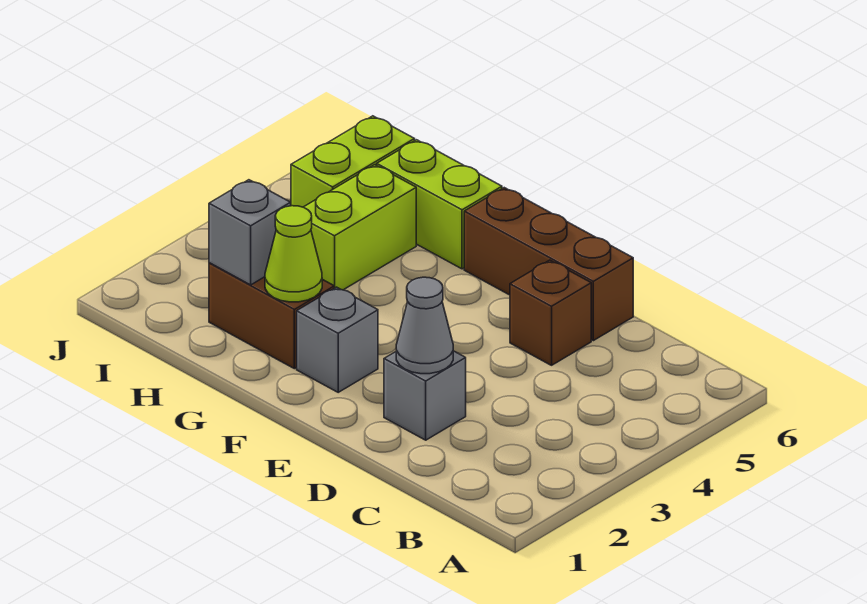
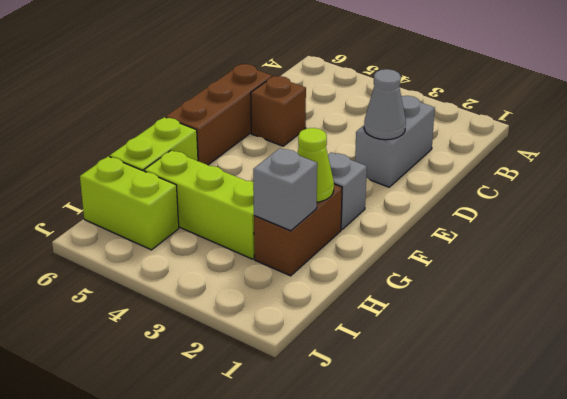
grey brick D2 level 1 -> grey brick C2:D2 level 1
lime brick H4:H5 level 1 -> lime brick H3:H5 level 1

